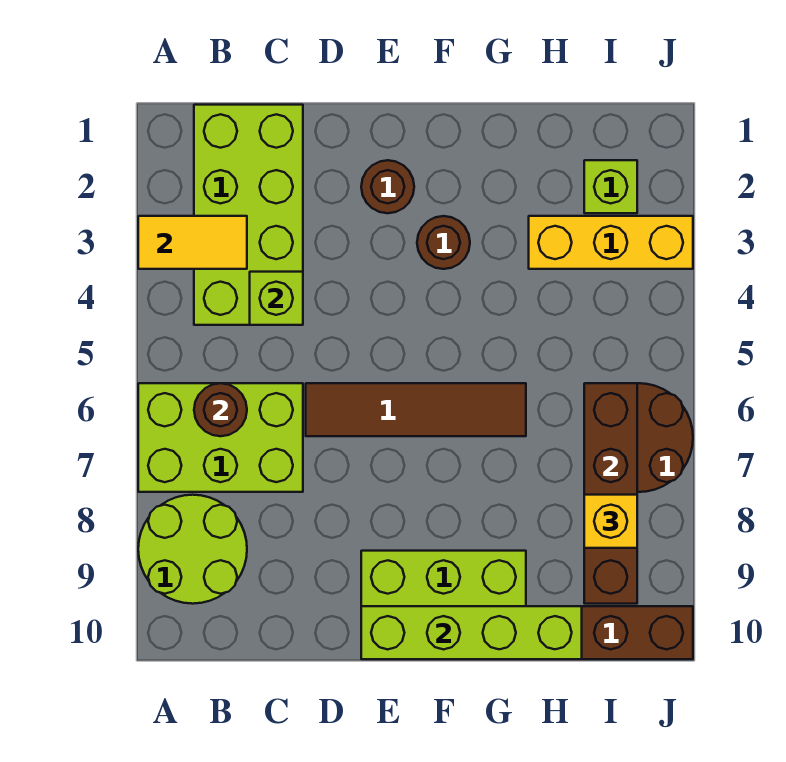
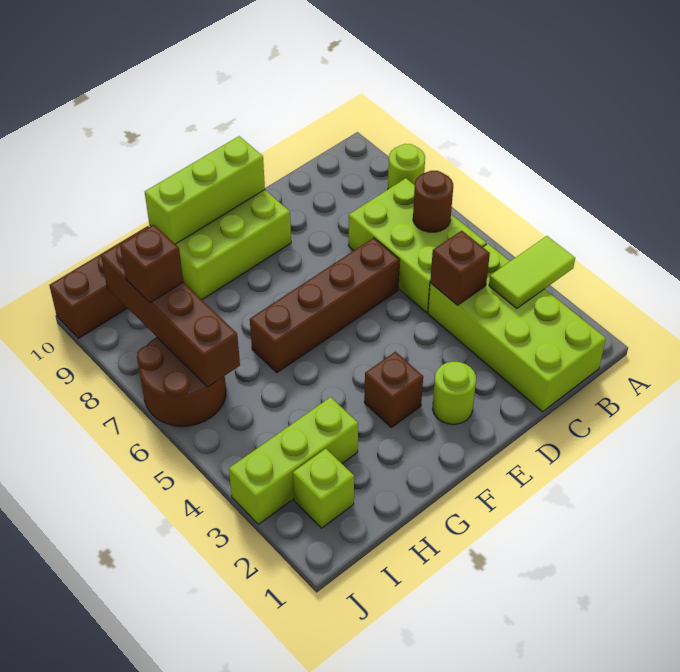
yellow tile A3:B3 level 2 -> lime tile A3:B3 level 2
lime brick A6:C7 level 1 -> lime brick B5:C7 level 1
lime round brick A8:B9 level 1 -> lime round brick A8 level 1
lime brick C4 level 2 -> brown brick C4 level 2
brown tile D6:G6 level 1 -> brown brick D6:G6 level 1
brown round brick E2 level 1 -> lime round brick E2 level 1
lime brick E10:H10 level 2 -> lime brick E10:G10 level 2
brown round brick F3 level 1 -> brown brick F3 level 1
yellow brick H3:J3 level 1 -> lime brick H3:J3 level 1
yellow brick I8 level 3 -> brown brick I8 level 3

